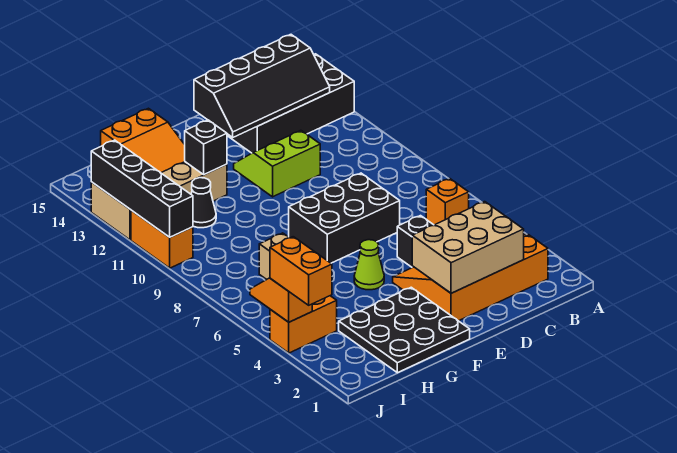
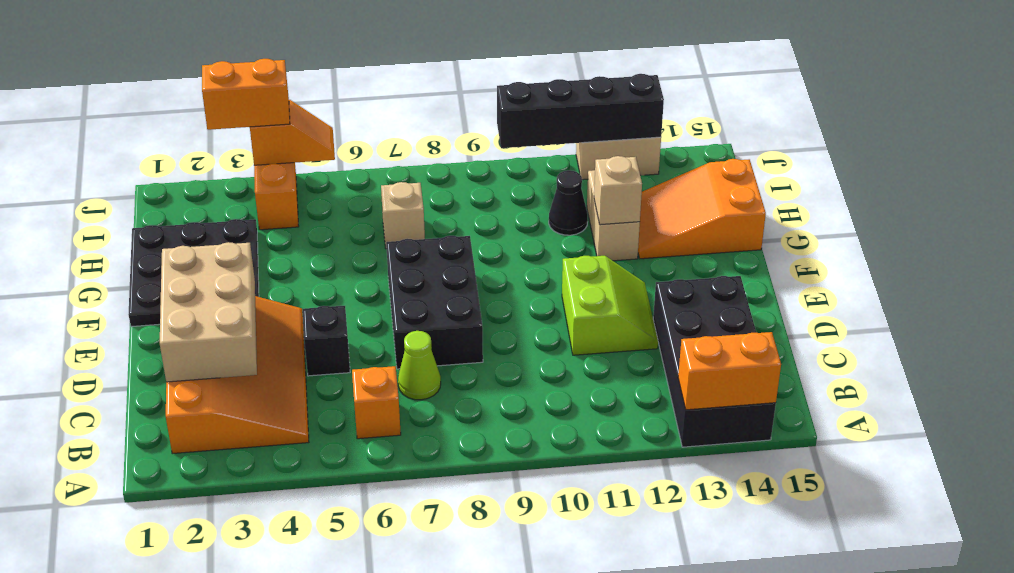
black slope B13:E14 level 2 top 14 -> none
lime cone F5 level 1 -> lime cone C7 level 1
black brick G12 level 2 -> tan brick G12 level 2
orange brick J10:J11 level 1 -> orange brick A13:A14 level 2

